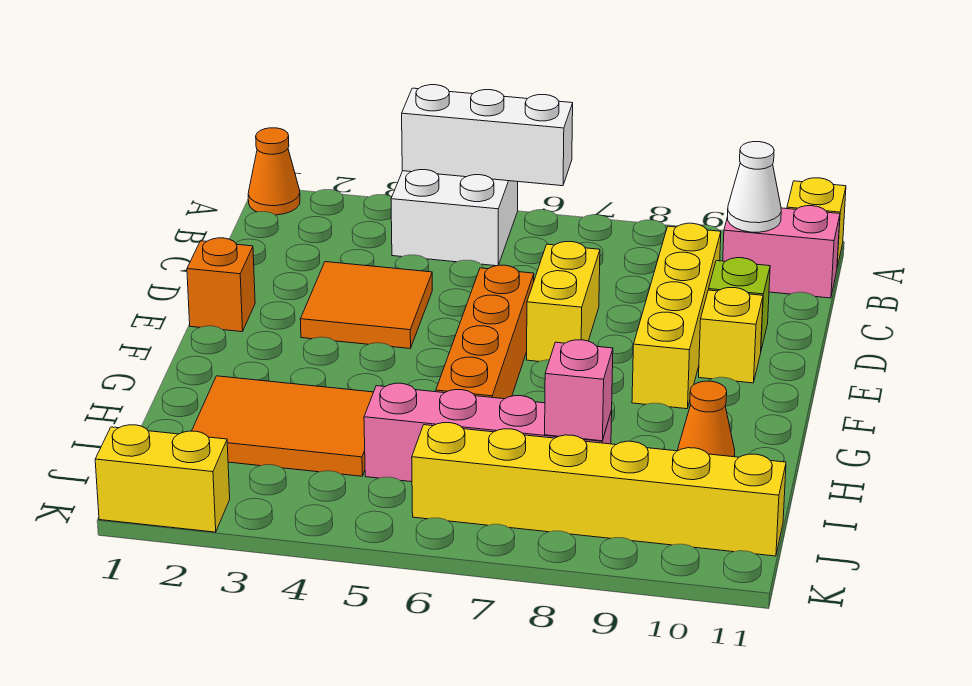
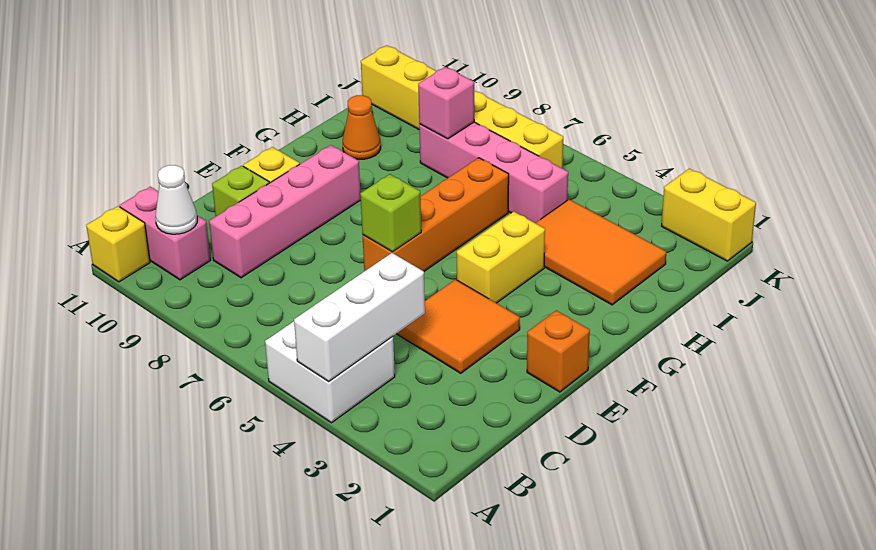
orange cone A1 level 1 -> none
white brick A4:A6 level 2 -> white brick A4:C4 level 2
yellow brick C9:F9 level 1 -> pink brick C9:F9 level 1
yellow brick D7:E7 level 1 -> yellow brick F4:G4 level 1
none -> lime brick E6 level 2

